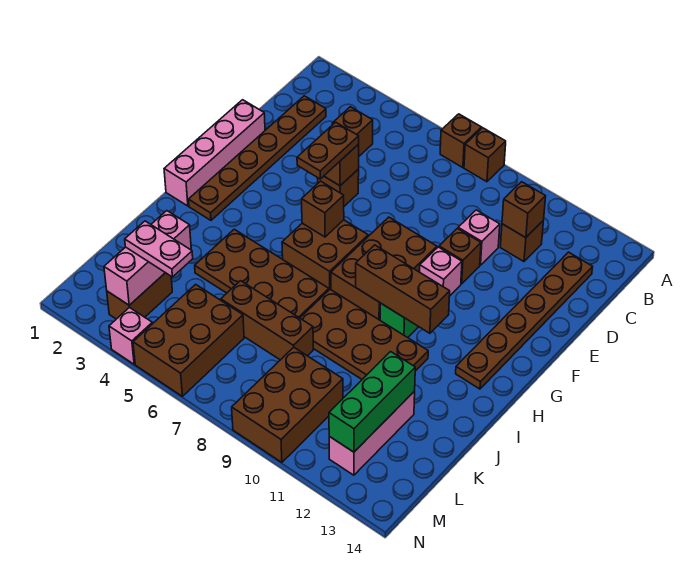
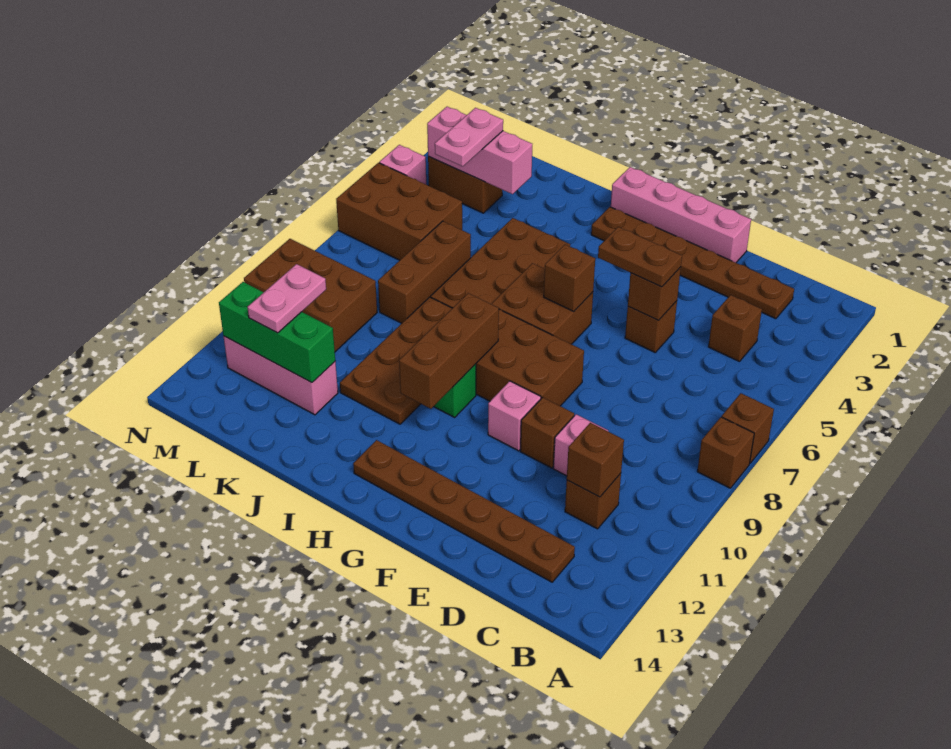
none -> pink plate L11:L12 level 3

